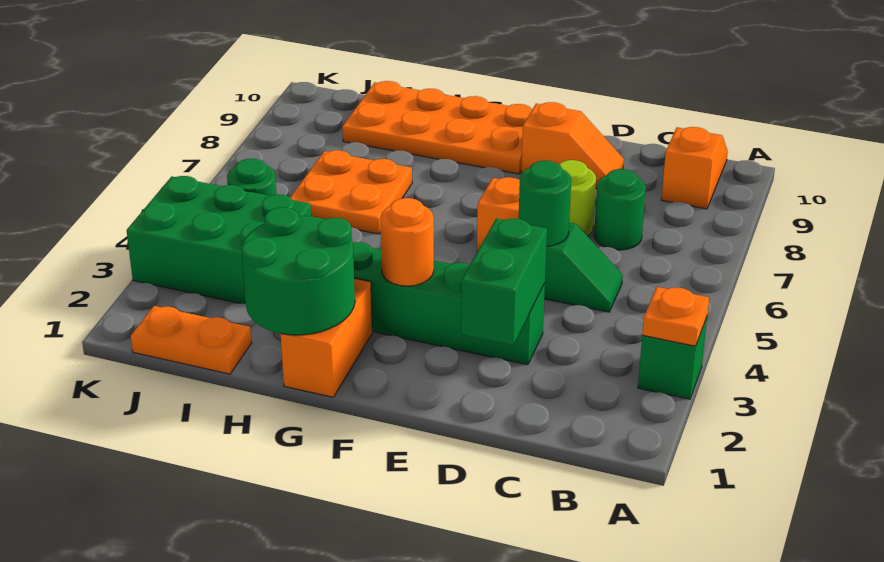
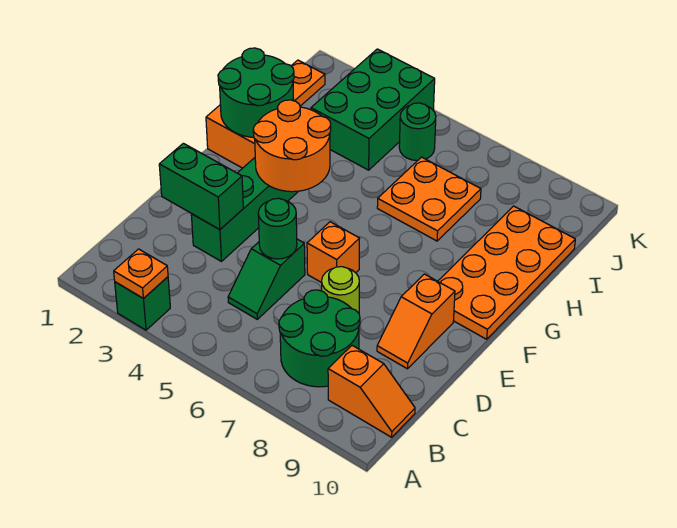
green round brick C7 level 1 -> green round brick B7:C8 level 1
orange round brick F3 level 2 -> orange round brick F3:G4 level 2

